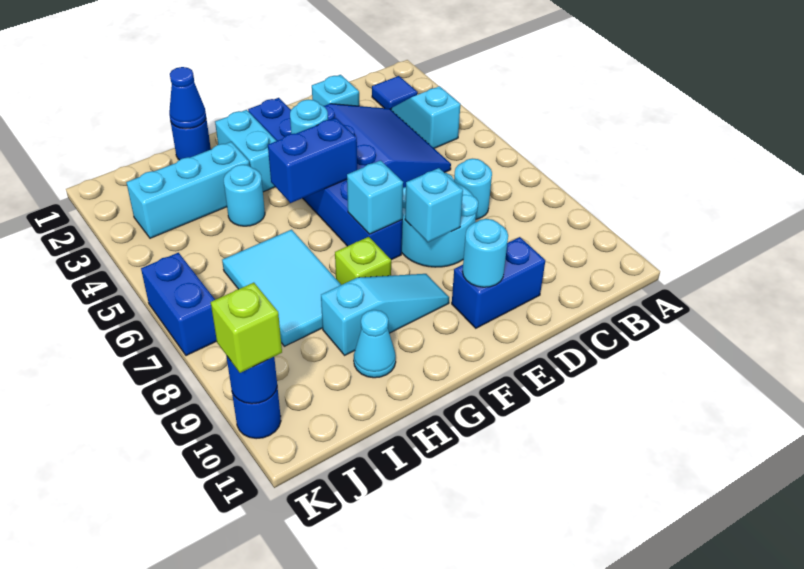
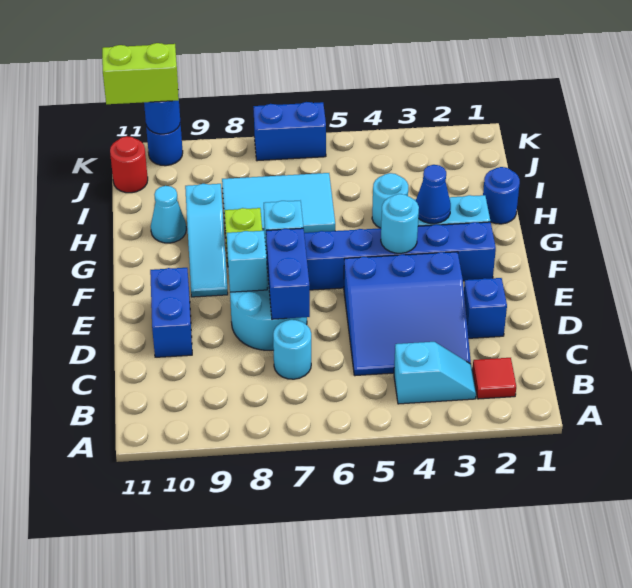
blue tile B2 level 1 -> red tile B2 level 1
cyan brick D2 level 1 -> blue brick D2 level 1
cyan round brick E10 level 2 -> none
blue brick F5:G5 level 2 -> blue brick D7:E7 level 2
blue cone H1 level 2 -> blue cone G3 level 2
cyan brick H3:J3 level 1 -> none
none -> red round brick J11 level 1
lime brick K10 level 3 -> lime brick K10:K11 level 3

